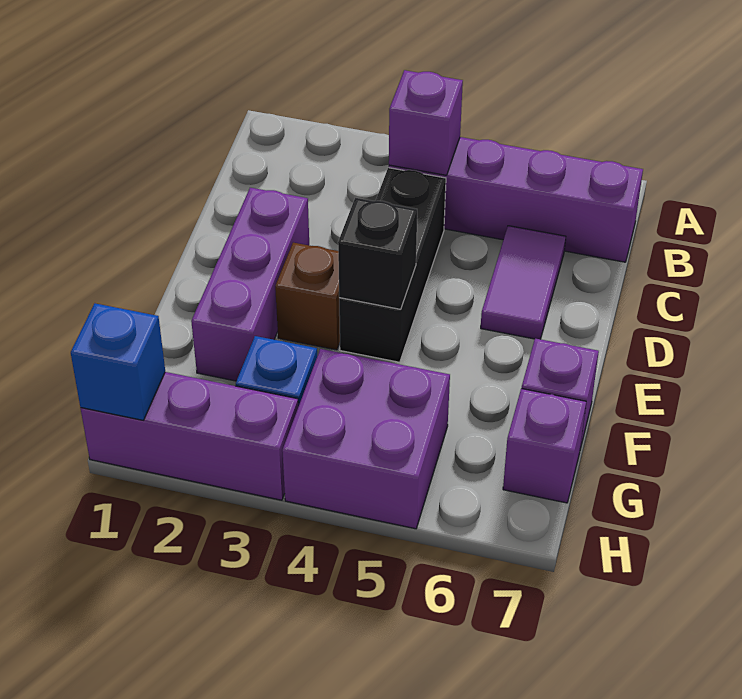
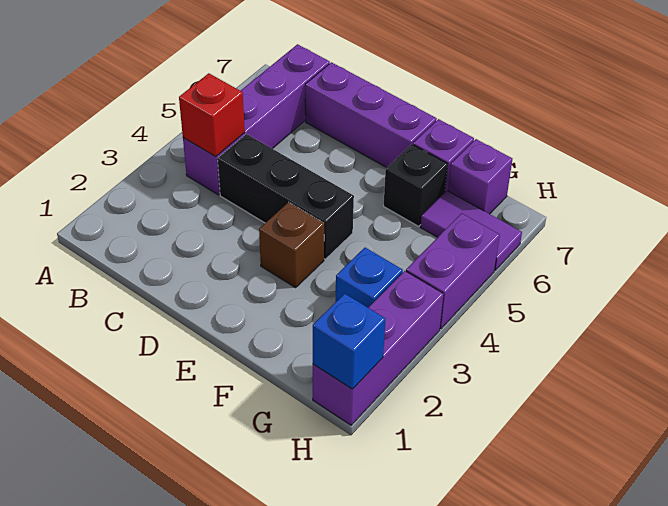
purple brick B4 level 2 -> red brick B4 level 2
purple tile C6:D6 level 1 -> purple tile G6:H6 level 1
purple brick D2:F2 level 1 -> purple brick C7:E7 level 1
black brick E4 level 2 -> black brick F6 level 1
purple brick G4:H5 level 1 -> purple brick H4:H5 level 1

